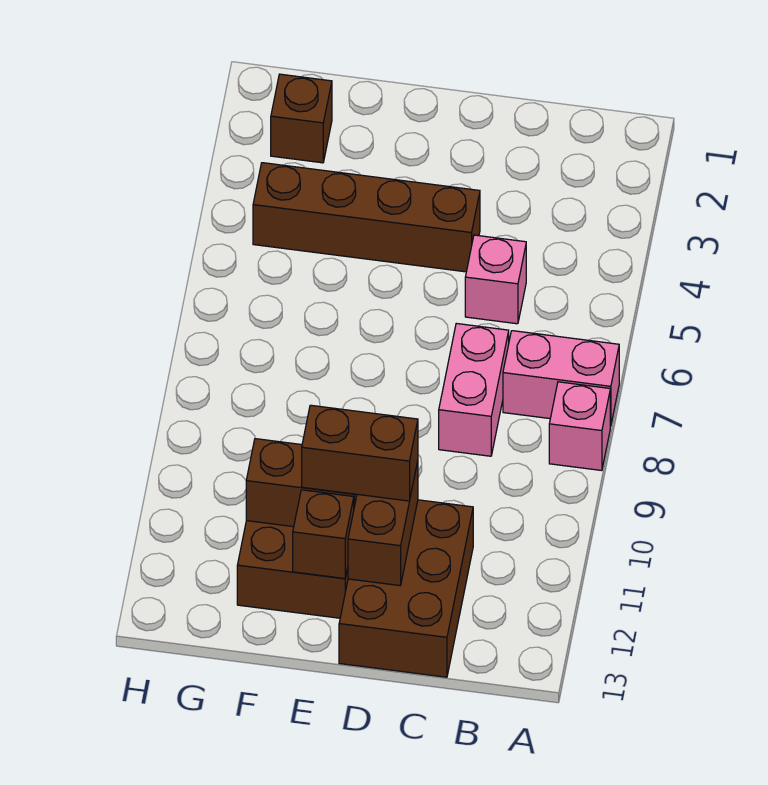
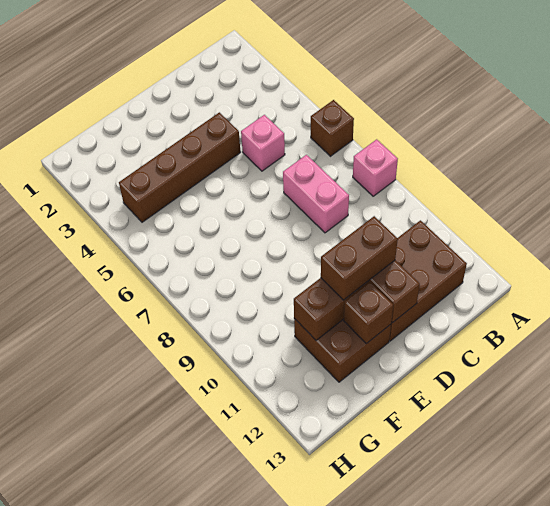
pink brick A7:B7 level 1 -> none
brown brick C11:D13 level 1 -> brown brick B11:D12 level 1
brown brick G2 level 1 -> brown brick A6 level 1

